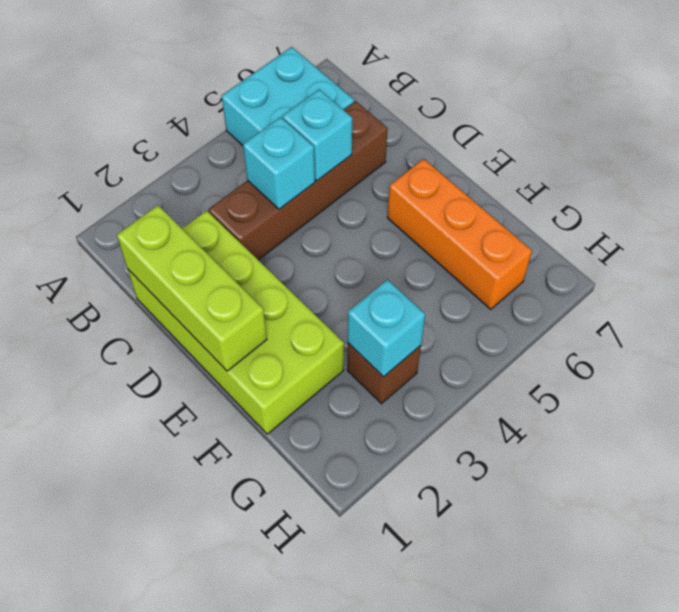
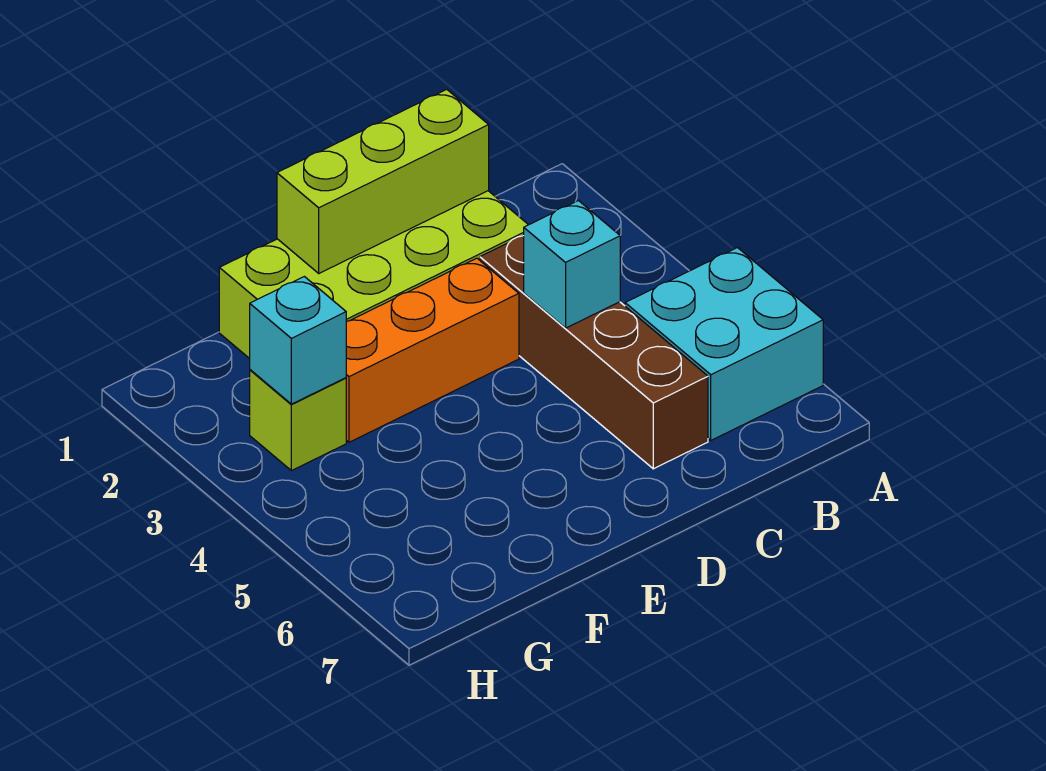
cyan brick C5 level 2 -> none
orange brick E6:G6 level 1 -> orange brick D3:F3 level 1
brown brick G3 level 1 -> lime brick G3 level 1

